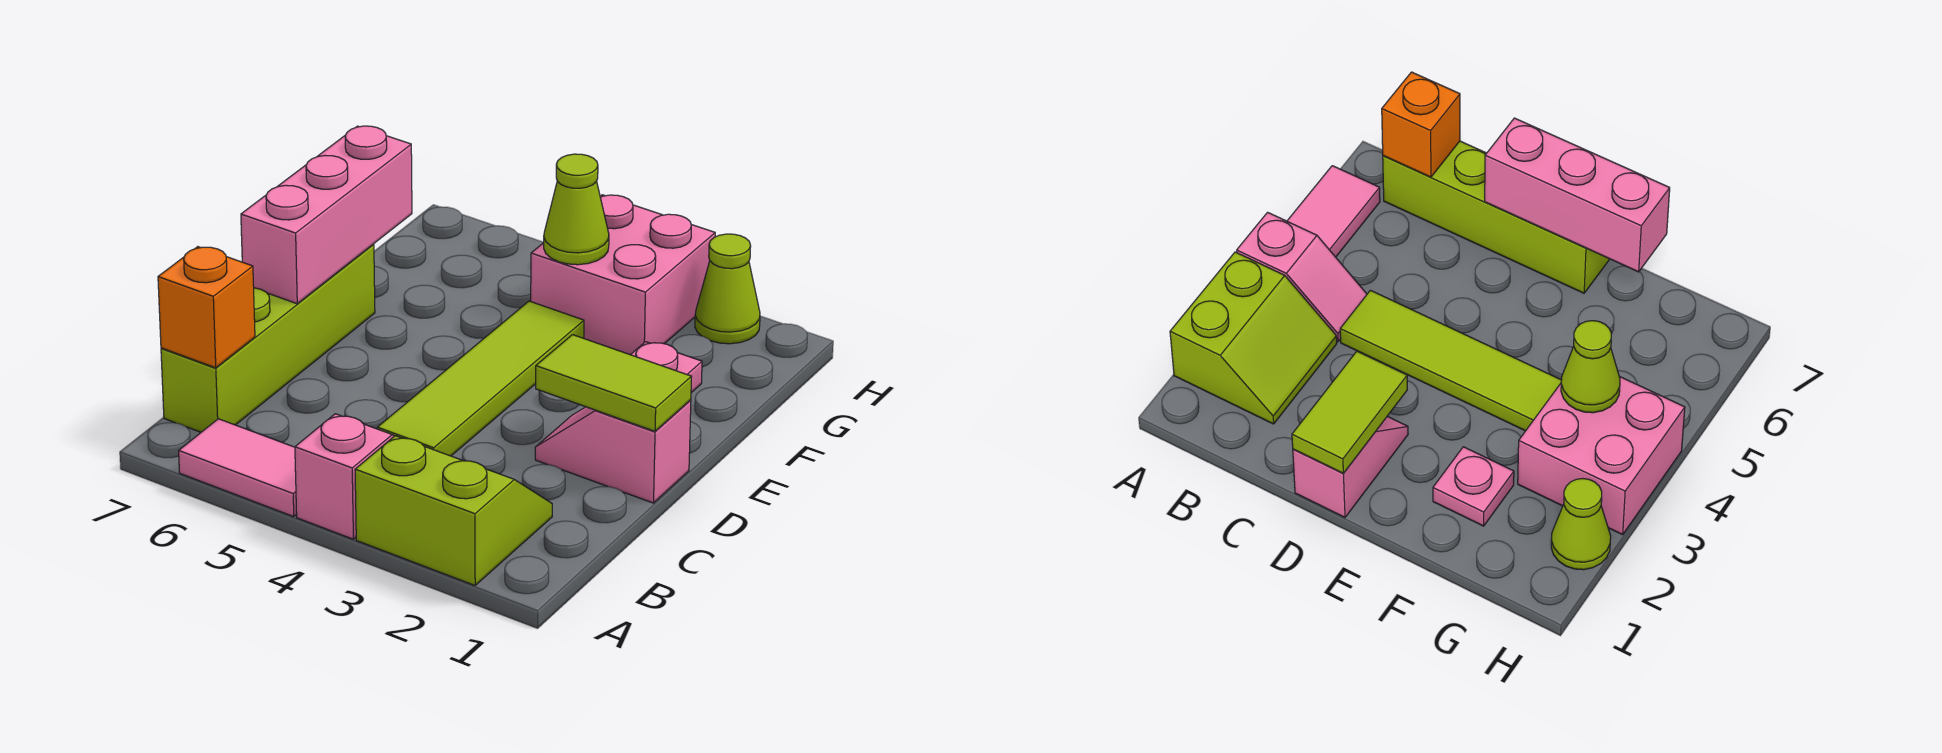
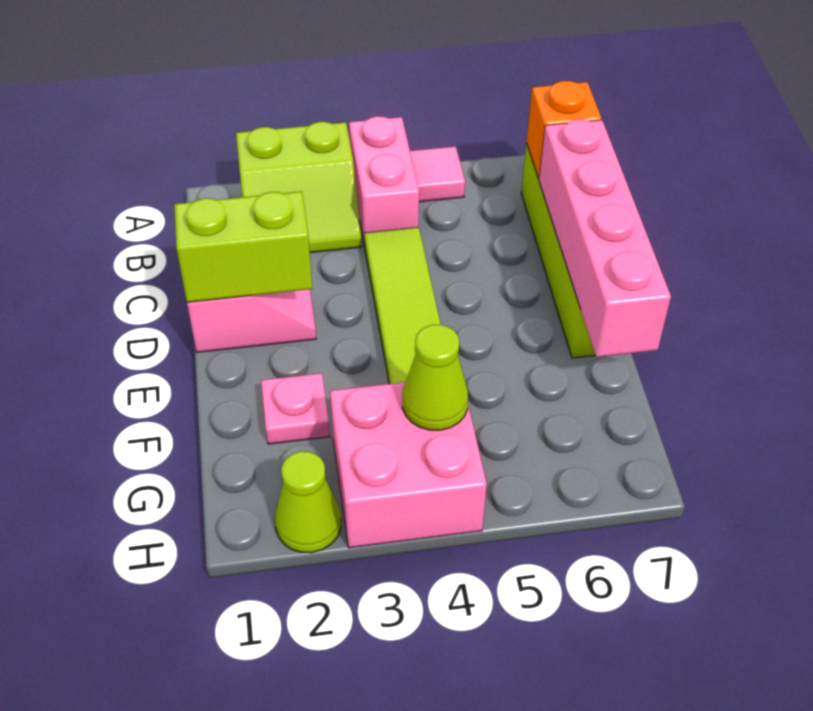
pink slope A4:B4 level 1 top A -> pink brick A4:B4 level 1
pink tile A5:A6 level 1 -> pink tile A5 level 1
lime tile D1:D2 level 2 -> lime brick D1:D2 level 2
pink brick D7:F7 level 2 -> pink brick C7:F7 level 2

